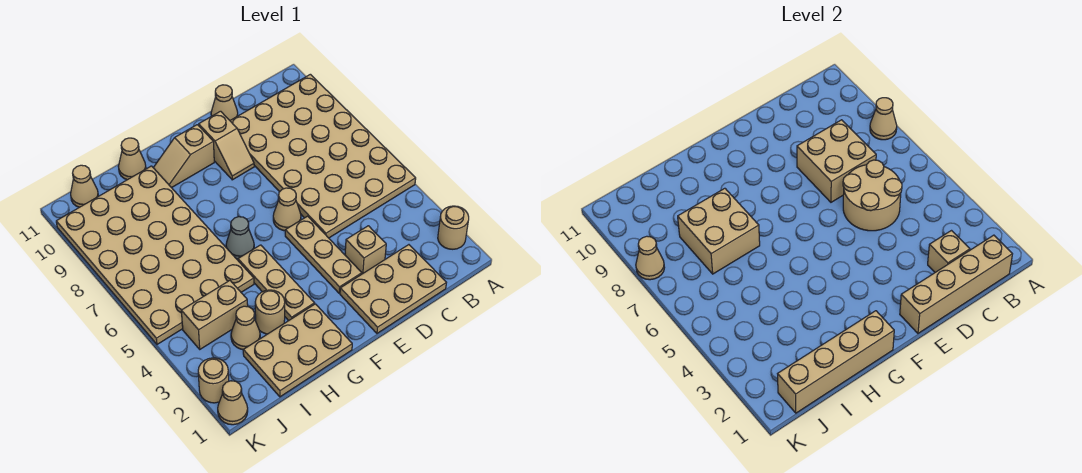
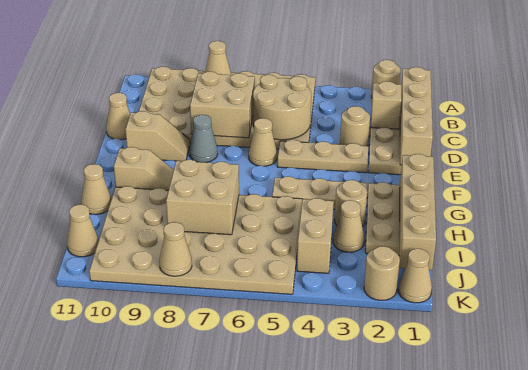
tan brick D3 level 1 -> tan round brick D3 level 1
tan slope F10:G10 level 1 top F -> tan slope G9:G10 level 1 top 10
grey cone G6 level 1 -> grey cone E8 level 1

